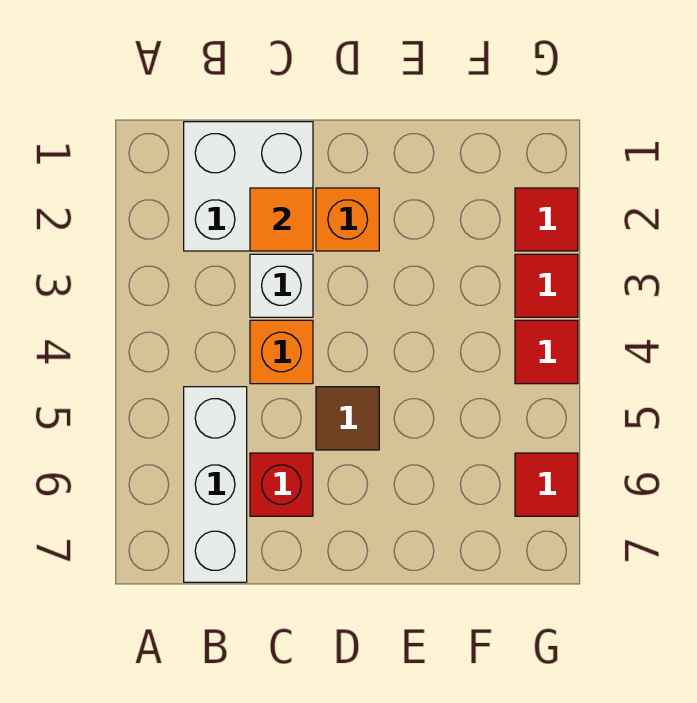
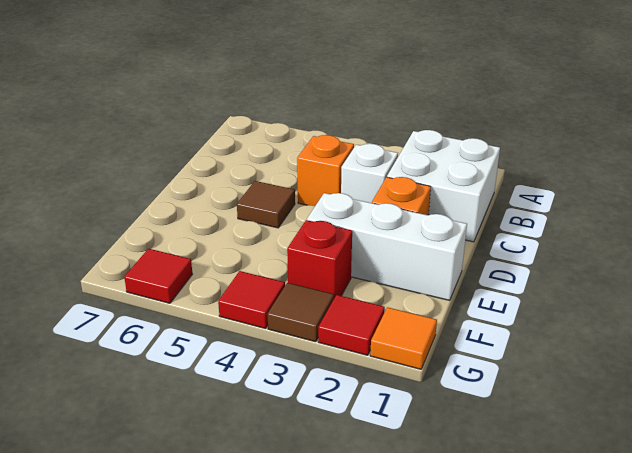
white brick B5:B7 level 1 -> white brick E1:E3 level 1
orange tile C2 level 2 -> orange tile G1 level 1
red brick C6 level 1 -> red brick F3 level 1
red tile G3 level 1 -> brown tile G3 level 1

